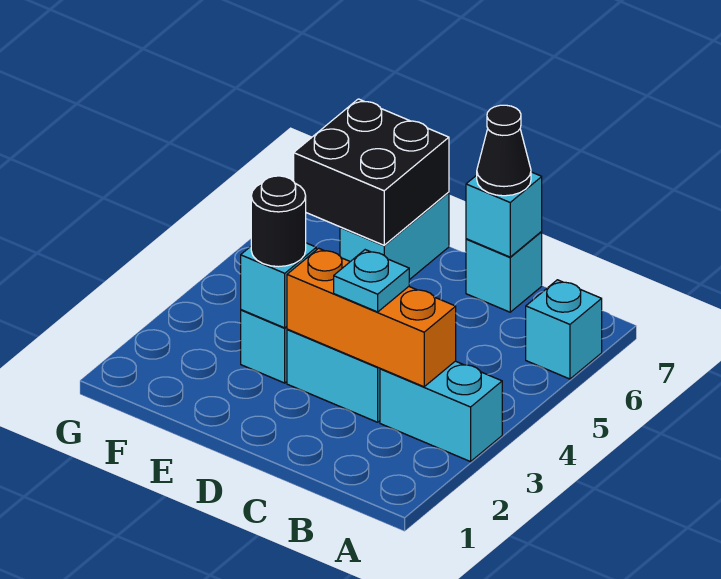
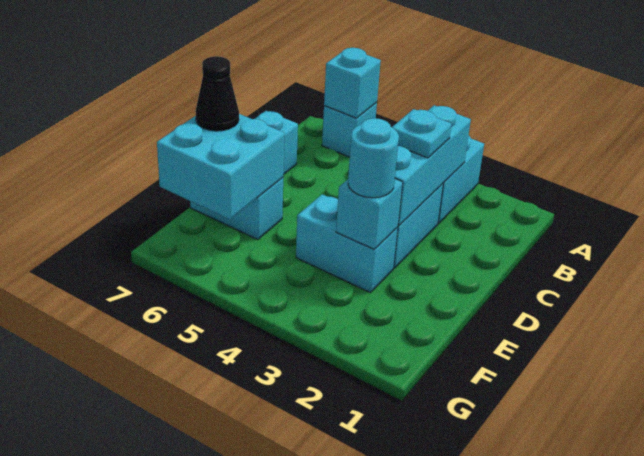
orange brick B3:D3 level 2 -> cyan brick B3:D3 level 2
cyan brick C7 level 2 -> cyan brick A6 level 2
black cone C7 level 3 -> black cone E7 level 3
black round brick E3 level 3 -> cyan round brick E3 level 3
black brick E6:F7 level 2 -> cyan brick E6:F7 level 2

